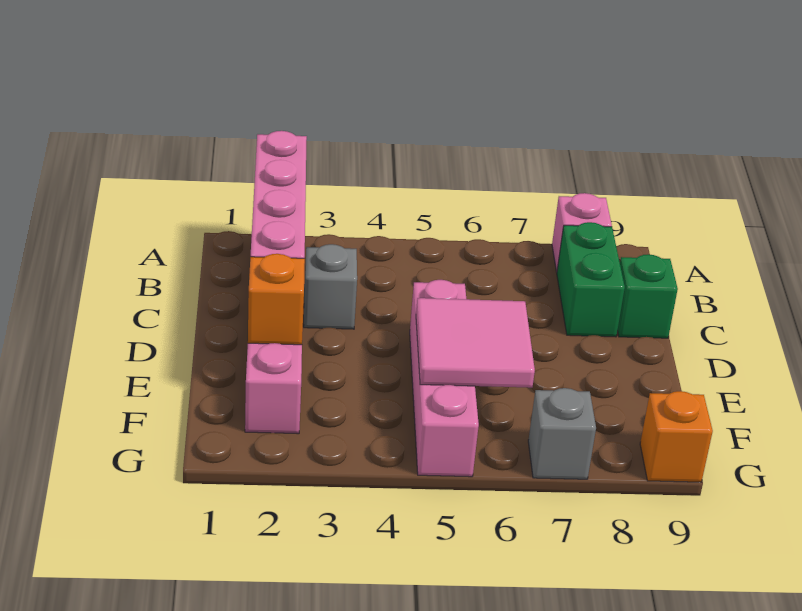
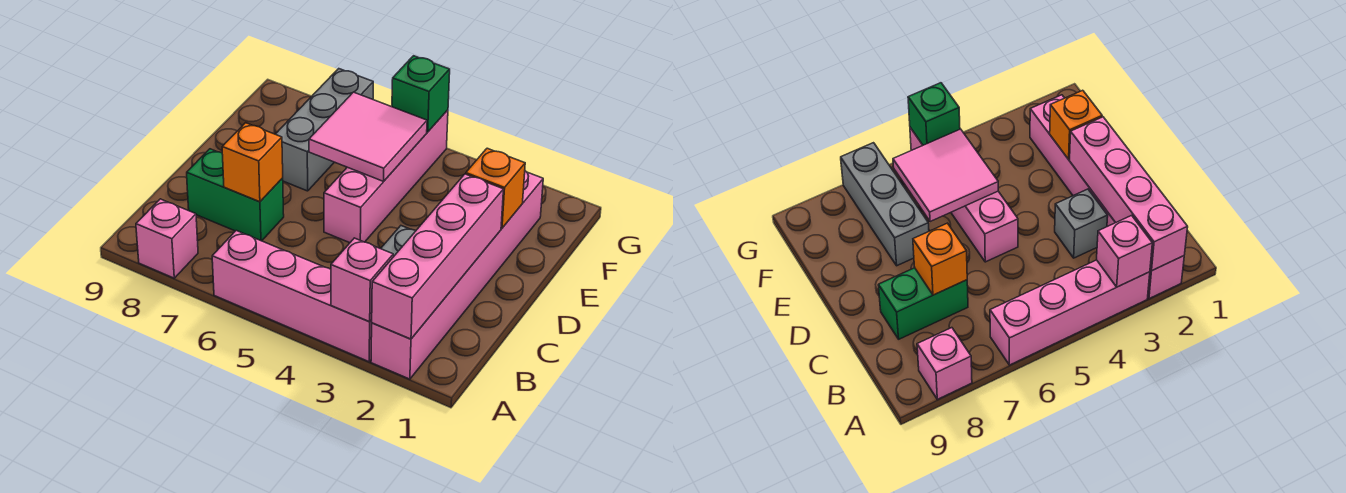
none -> pink brick A3:A6 level 1
none -> pink brick A3 level 2
green brick B8:C8 level 1 -> green brick C7:C8 level 1
green brick C9 level 1 -> green brick G5 level 2
grey brick G7 level 1 -> grey brick E7:G7 level 1
orange brick G9 level 1 -> orange brick C7 level 2

